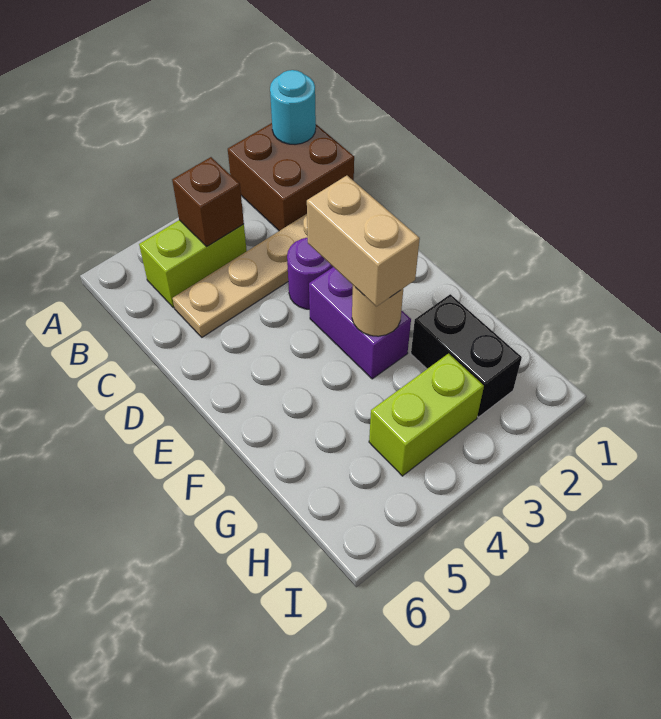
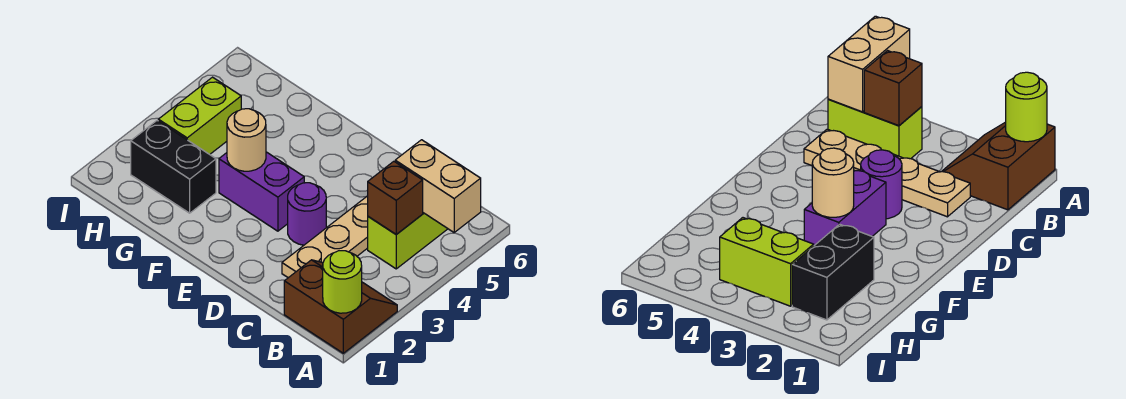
brown brick A1:B2 level 1 -> brown slope A1:B2 level 1 top 1
cyan round brick A1 level 2 -> lime round brick A1 level 2
tan brick E3:F3 level 3 -> tan brick A5:B5 level 2

